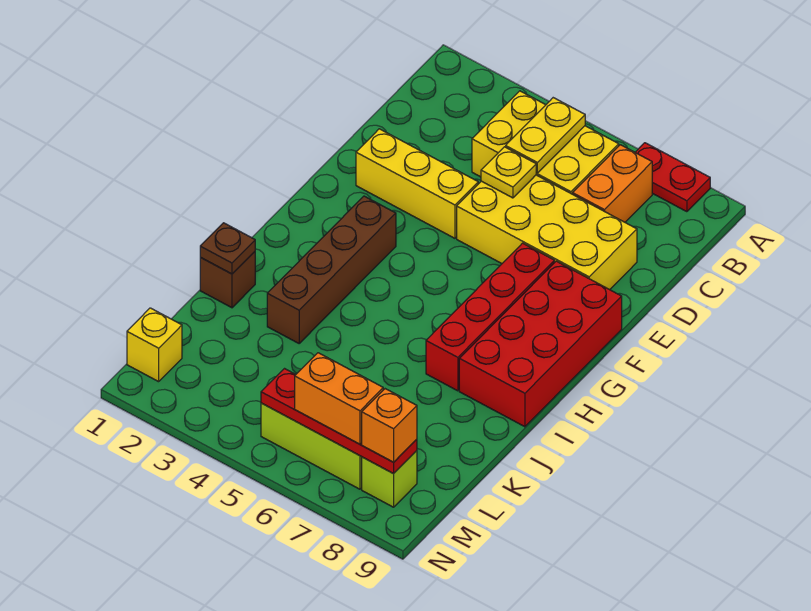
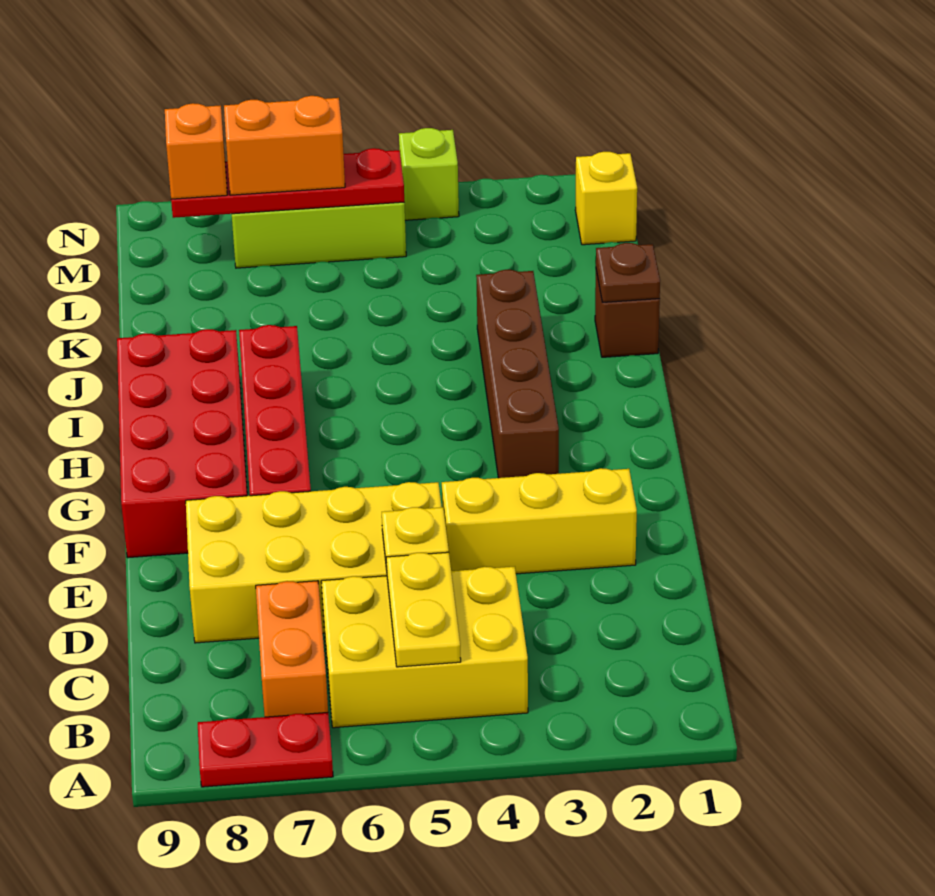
lime brick M8 level 1 -> lime brick N4 level 1

